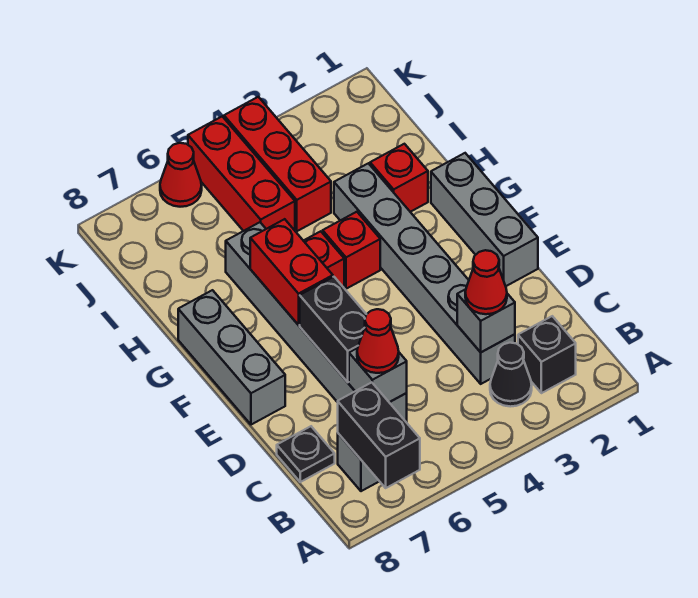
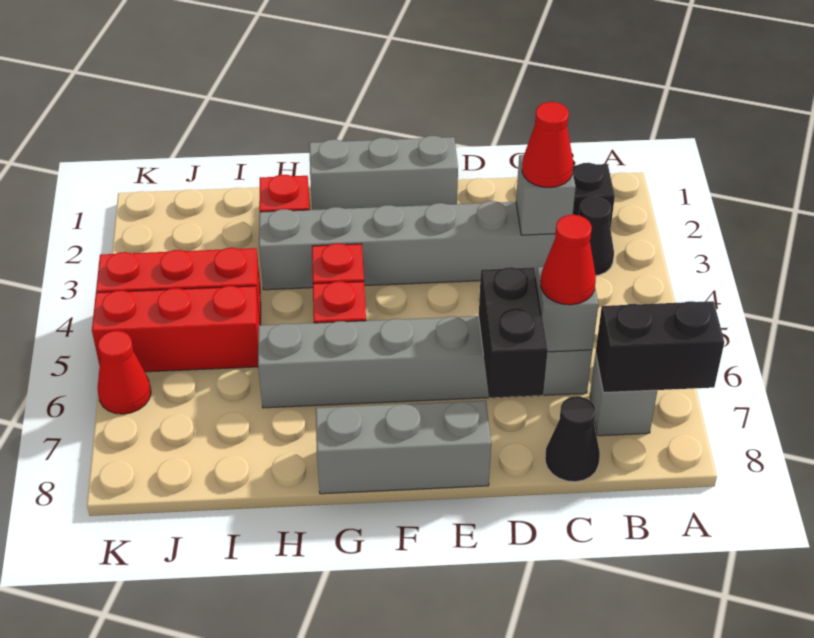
black plate C8 level 1 -> black cone C8 level 1
black brick D6:E6 level 2 -> black brick D6:D7 level 2
red brick F6:G6 level 2 -> none

